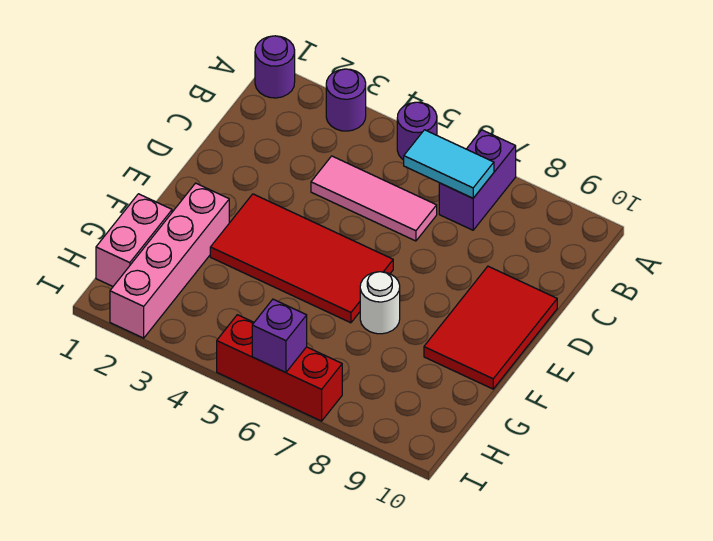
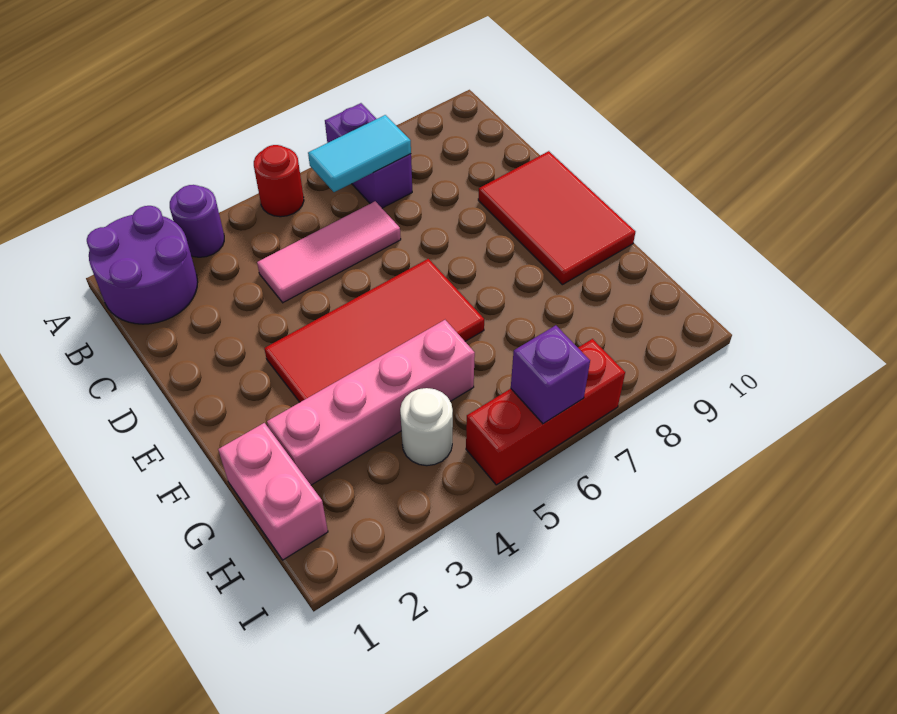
purple round brick A1 level 1 -> purple round brick A1:B2 level 1
purple round brick A5 level 1 -> red round brick A5 level 1
pink brick F2:I2 level 1 -> pink brick G2:G5 level 1
white round brick F7 level 1 -> white round brick H4 level 1

